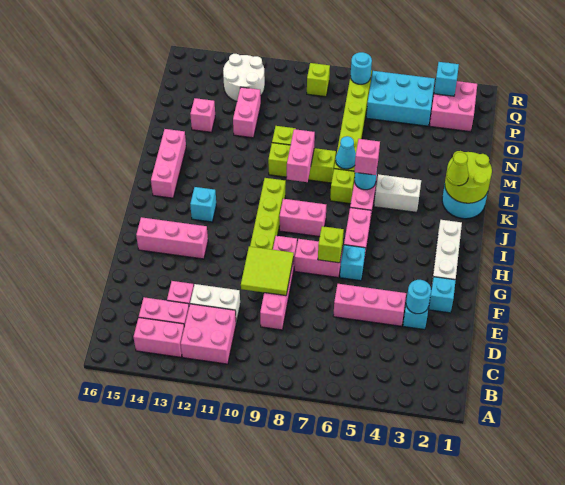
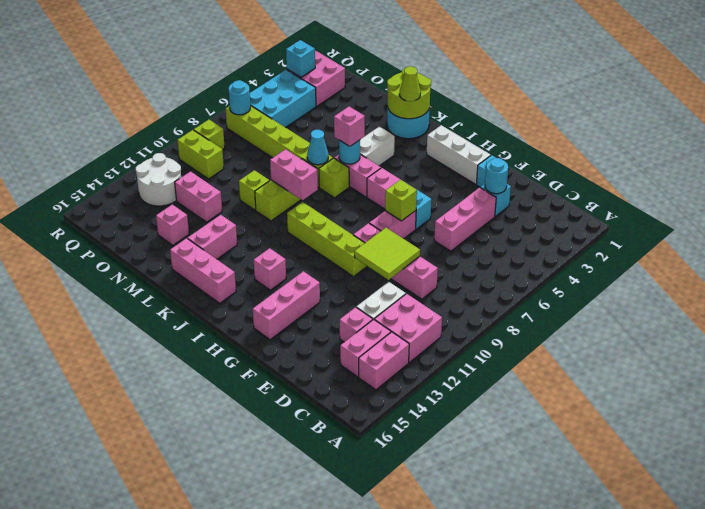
pink brick I8:I9 level 1 -> pink brick L13:L14 level 1
cyan brick I13 level 1 -> pink brick I13 level 1
none -> lime brick P10:Q10 level 1

